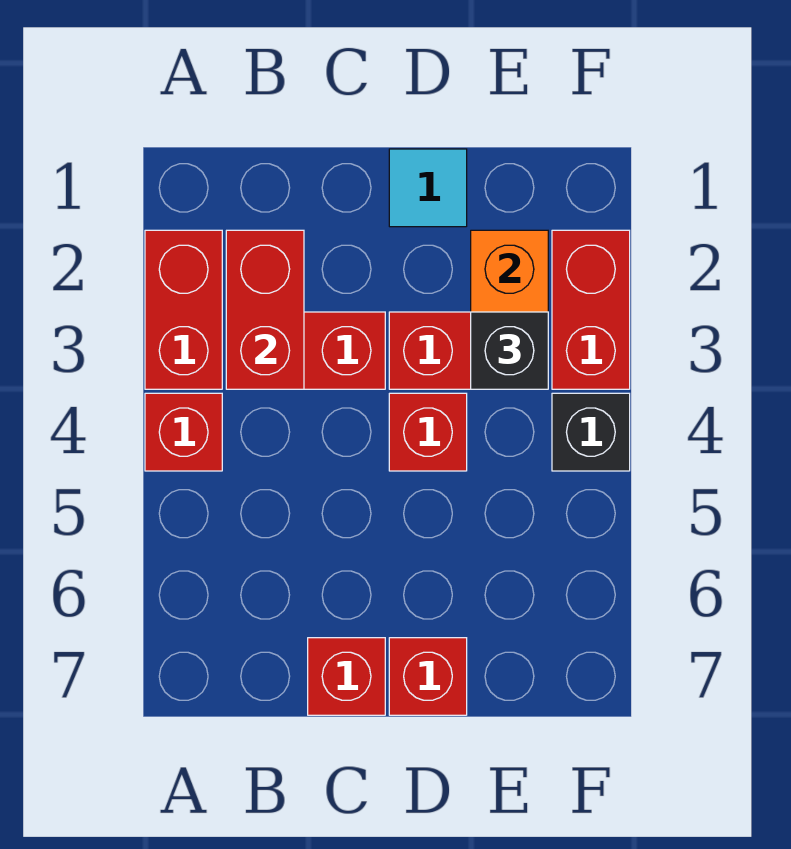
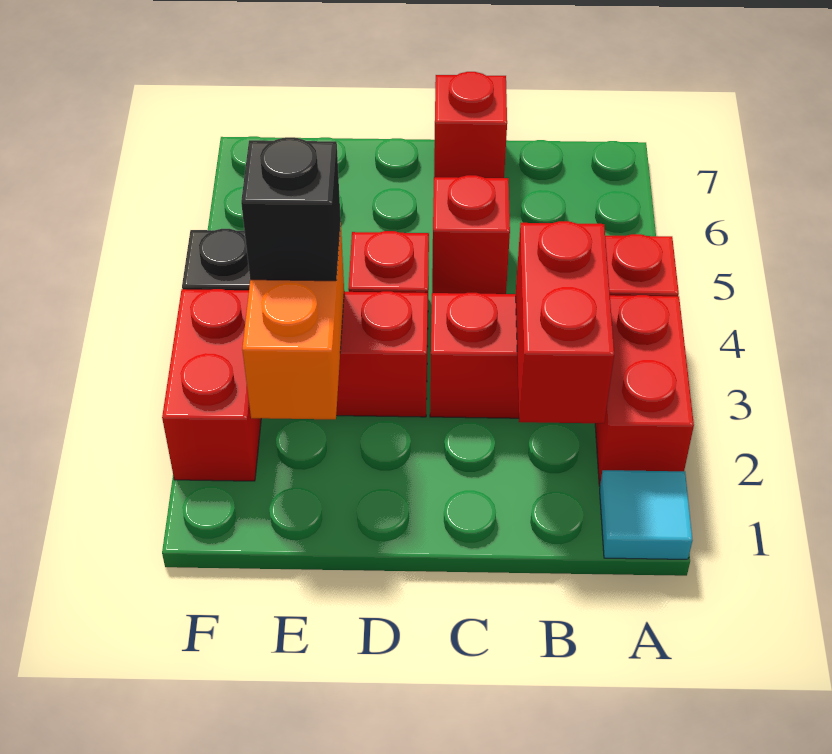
cyan tile D1 level 1 -> cyan tile A1 level 1
red brick D7 level 1 -> red brick C5 level 1

